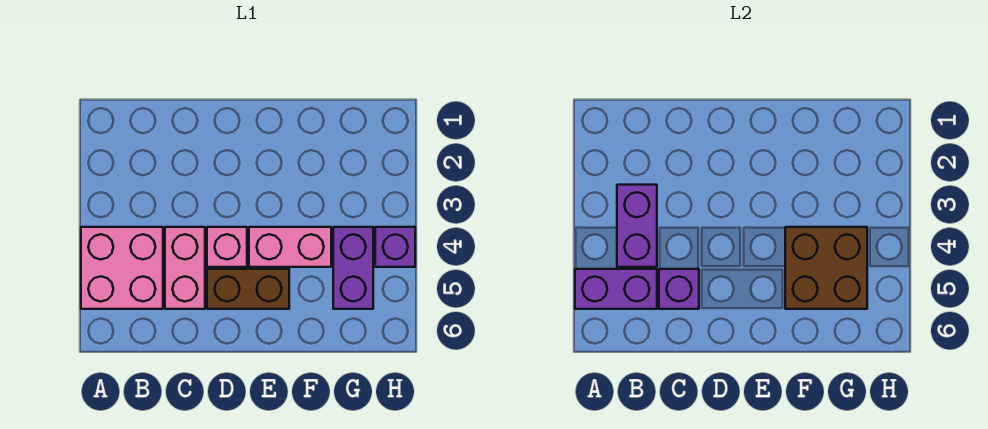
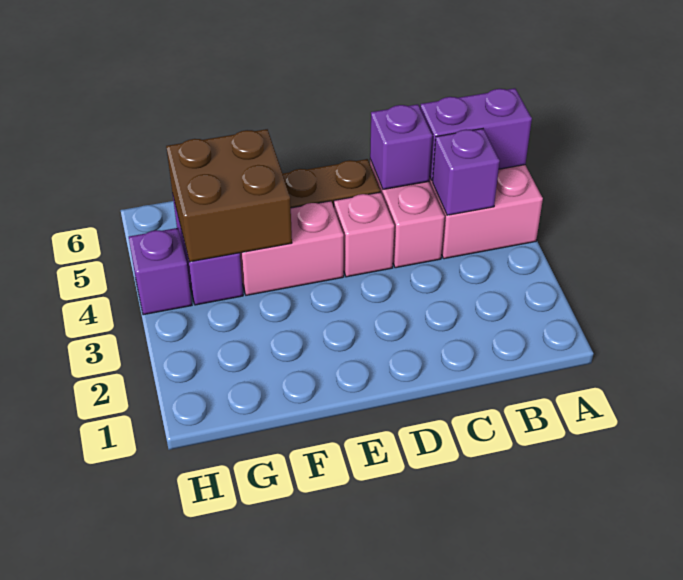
purple brick B3:B4 level 2 -> purple brick B4 level 2

